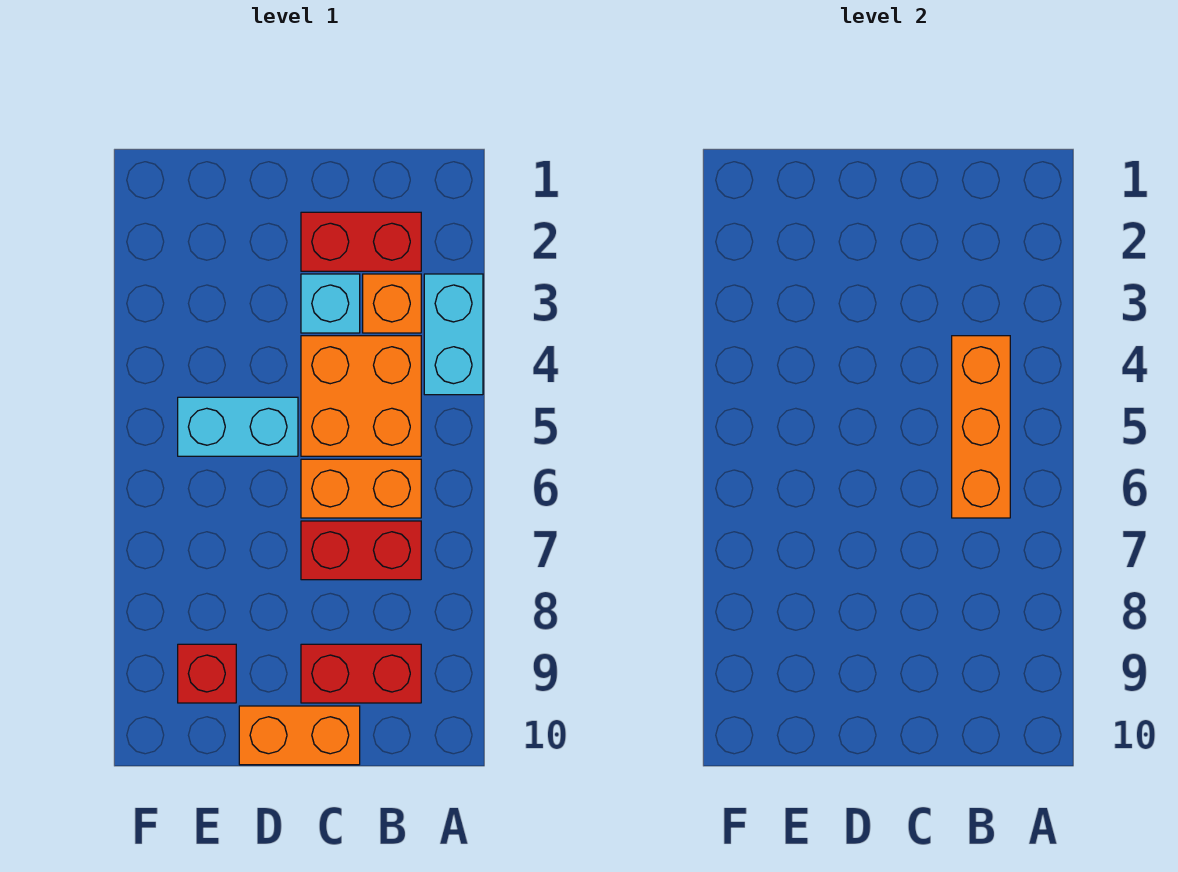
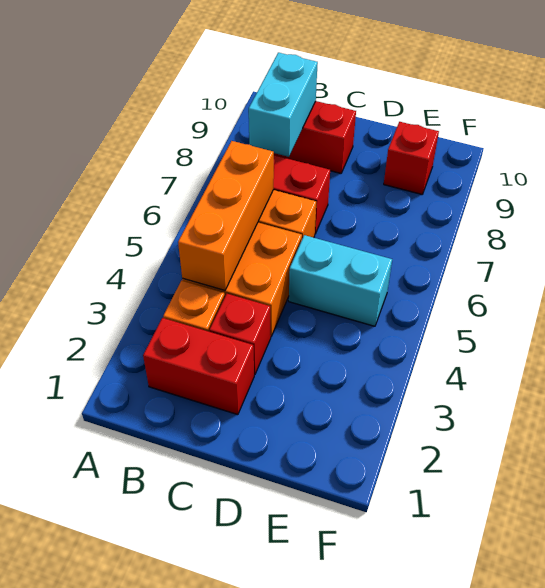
cyan brick A3:A4 level 1 -> cyan brick B8:B9 level 2
cyan brick C3 level 1 -> red brick C3 level 1
orange brick C10:D10 level 1 -> none

